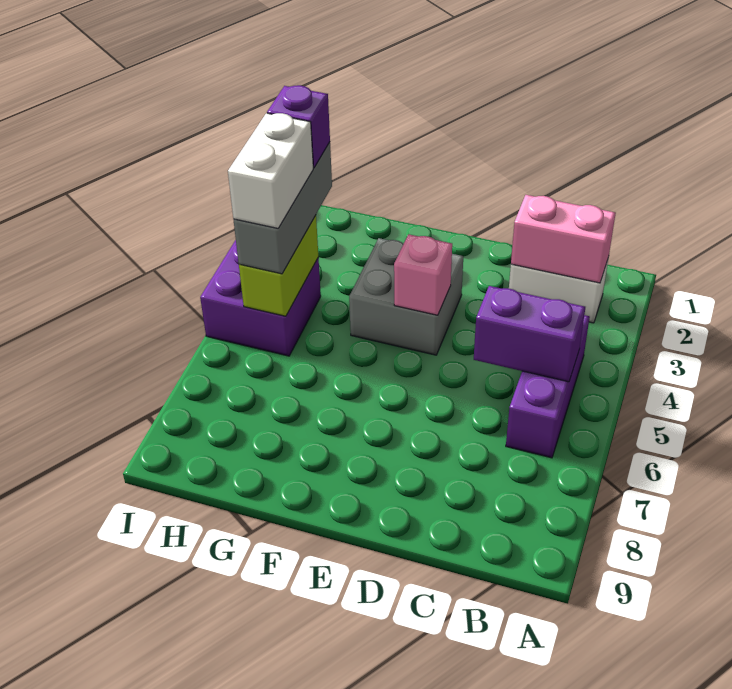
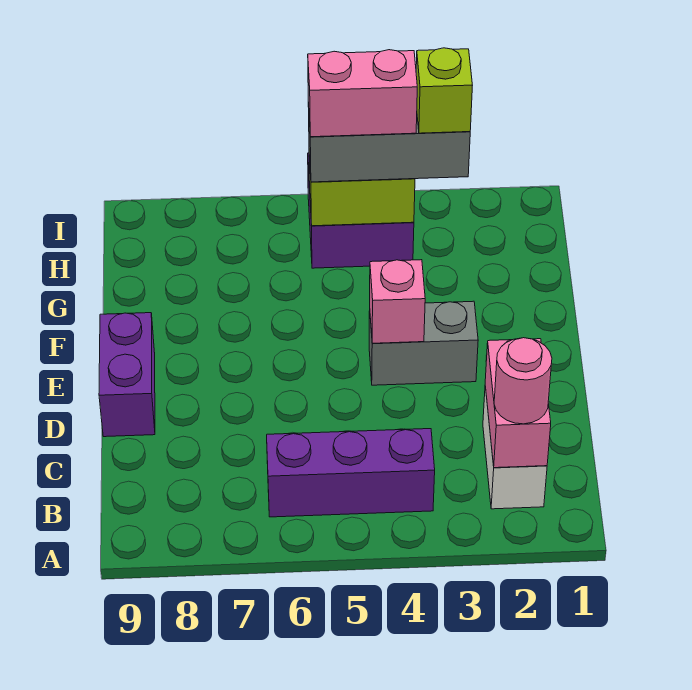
none -> pink round brick B2 level 3
purple brick B5:C5 level 2 -> purple brick D9:E9 level 1
grey brick E3:F4 level 1 -> grey brick E3:E4 level 1
purple brick H3 level 4 -> lime brick H3 level 4
white brick H4:H5 level 4 -> pink brick H4:H5 level 4

